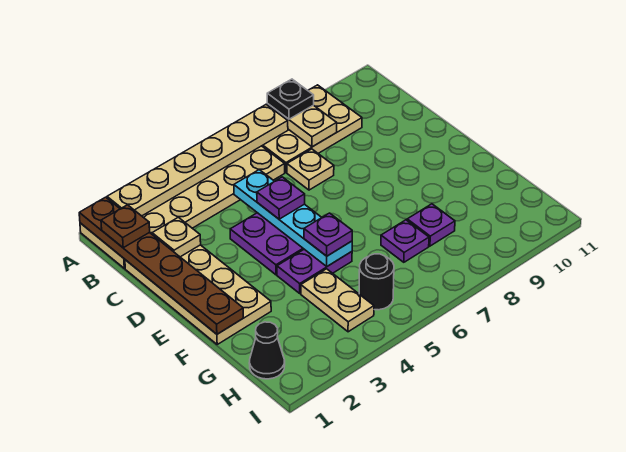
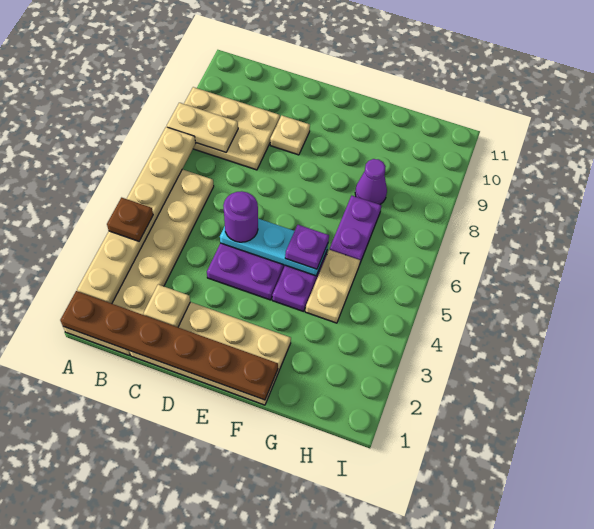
tan plate A7:B9 level 1 -> tan plate A8:C9 level 1
black plate A8 level 3 -> none
brown plate B1 level 3 -> brown plate A4 level 3
cyan plate C5:F5 level 2 -> cyan plate D5:F5 level 2
tan plate C7 level 1 -> tan plate D9 level 1
purple plate D5 level 3 -> purple round brick D5 level 3
tan plate G4:H4 level 1 -> tan plate G4:G5 level 1
purple plate G7 level 1 -> purple plate G6:G7 level 1
purple plate G8 level 1 -> purple cone G8 level 1
black cone H1 level 1 -> none
black round brick H5 level 1 -> none

